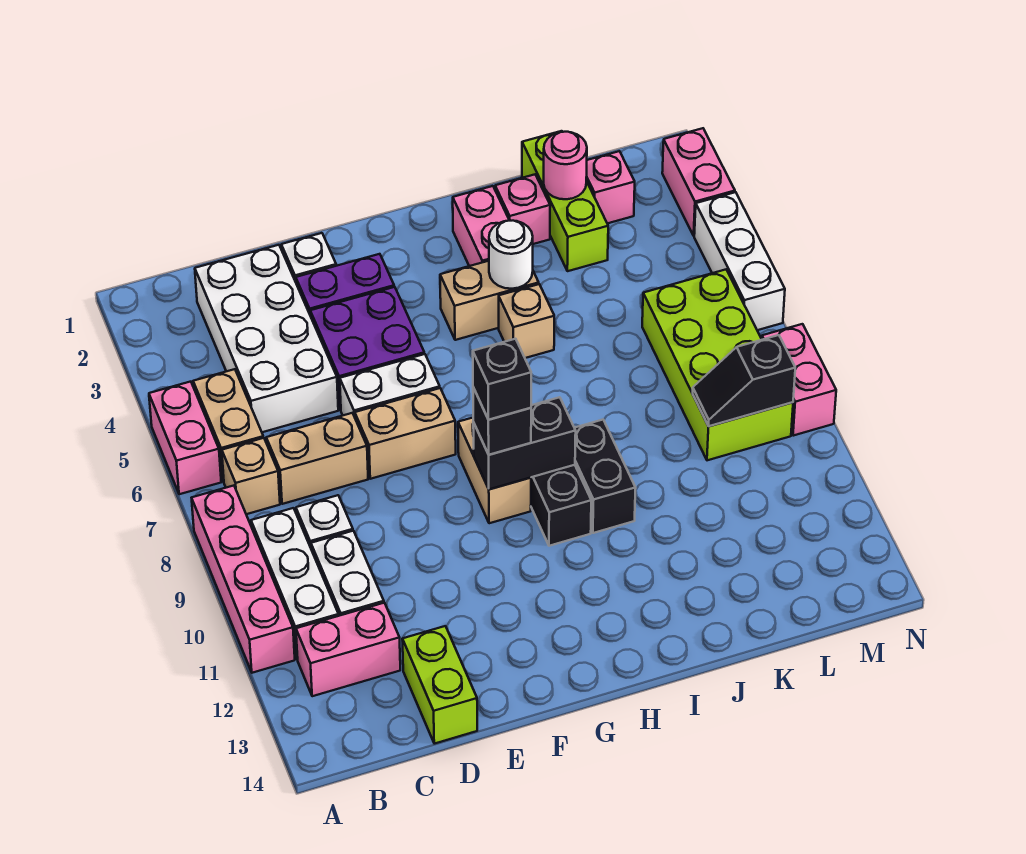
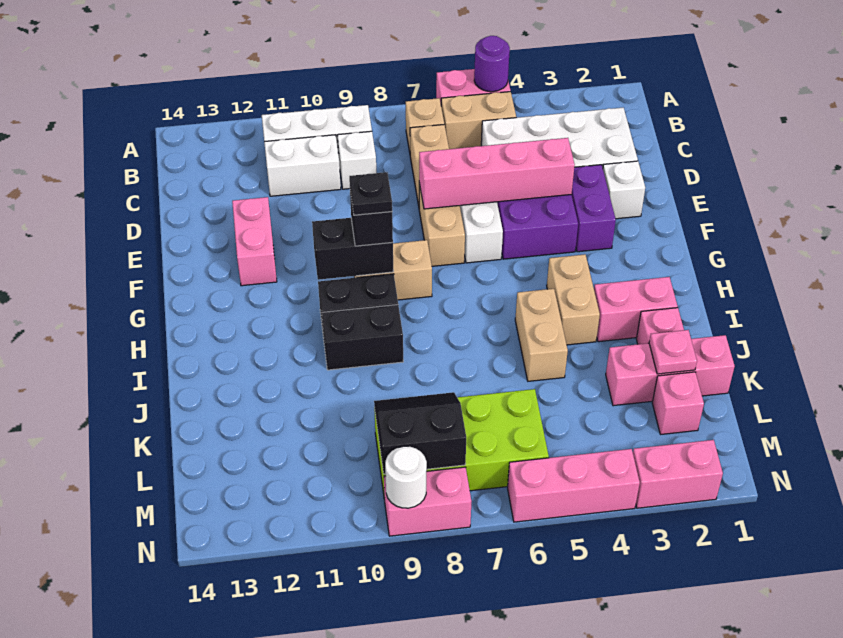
none -> purple round brick A5 level 2
pink brick A8:A11 level 1 -> pink brick E4:E7 level 2
pink brick B12:C12 level 1 -> pink brick E12:F12 level 1
lime brick D13:D14 level 1 -> none
black brick G9:H9 level 2 -> black brick G9:G10 level 2
black brick G9 level 4 -> black plate G9 level 4
white round brick I4 level 2 -> white round brick N9 level 2
tan brick I5 level 1 -> tan brick I5:J5 level 1
lime brick K1:K3 level 1 -> pink brick K1:K3 level 1
pink round brick K2 level 2 -> pink plate K2 level 2
black slope L9:M9 level 2 top M -> black slope L8:M9 level 2 top M
white brick N4:N6 level 1 -> pink brick N4:N6 level 1

